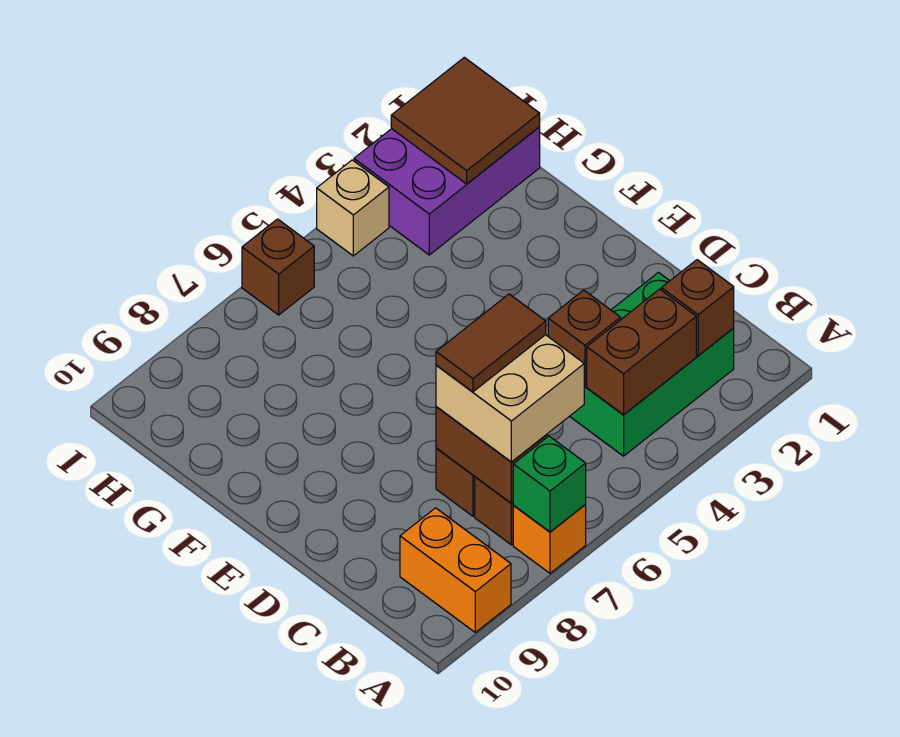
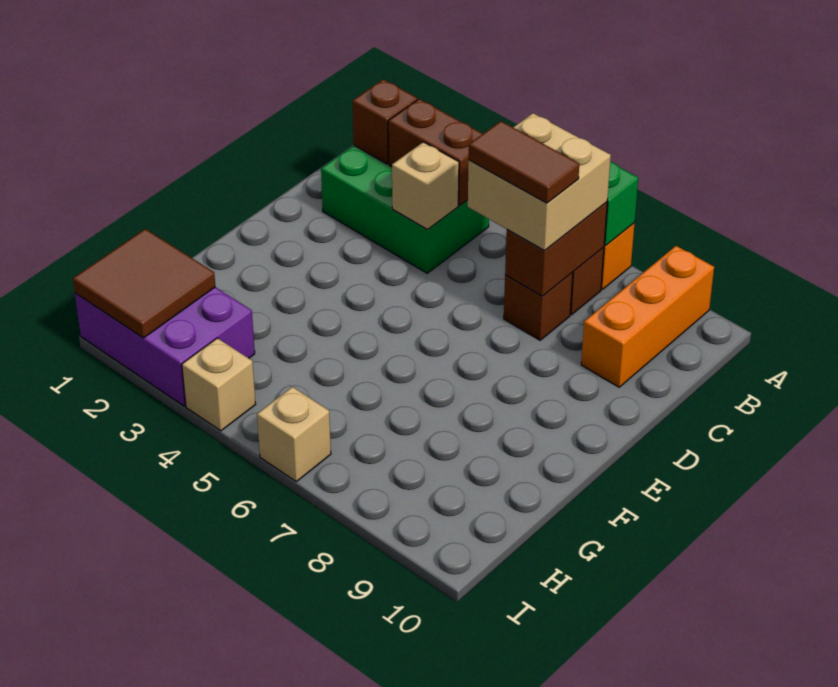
orange brick A9:B9 level 1 -> orange brick A9:C9 level 1
brown brick C4 level 2 -> tan brick C4 level 2
brown brick I6 level 1 -> tan brick I6 level 1

